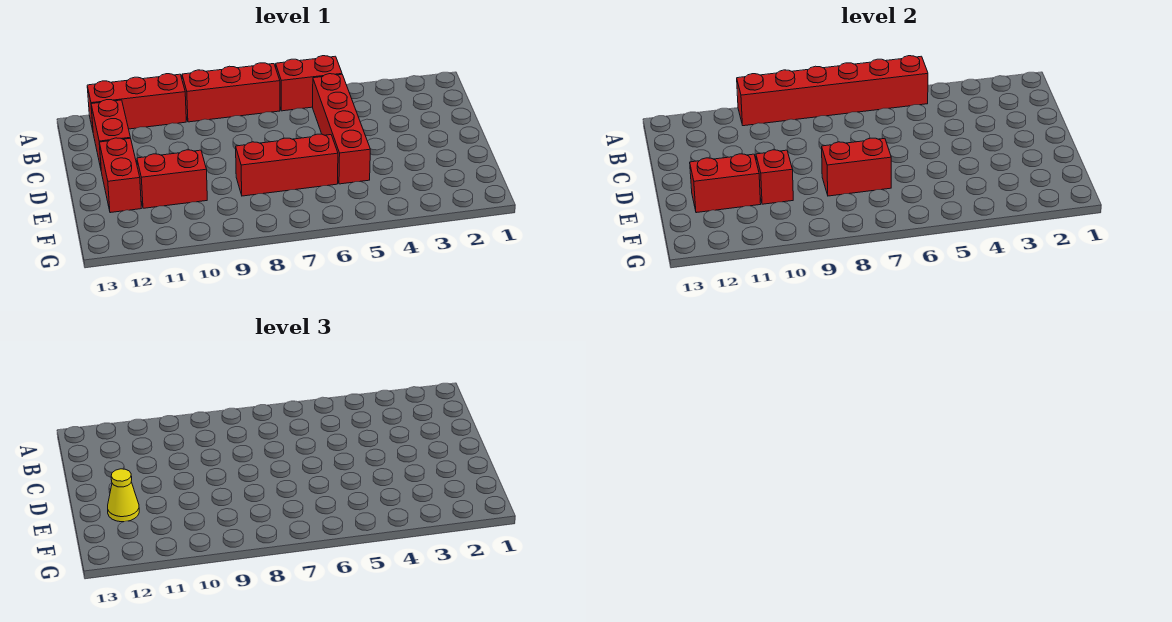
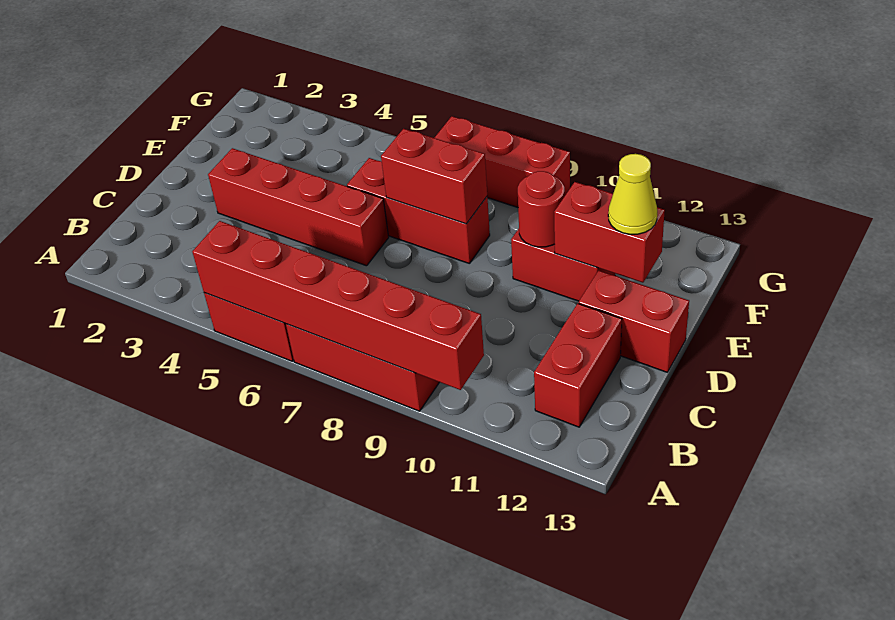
red brick A10:A12 level 1 -> red brick G7:G9 level 1
red brick B5:E5 level 1 -> red brick D3:D6 level 1
red brick D12:E12 level 1 -> red brick D12:D13 level 1
red brick E10 level 2 -> red round brick E10 level 2

